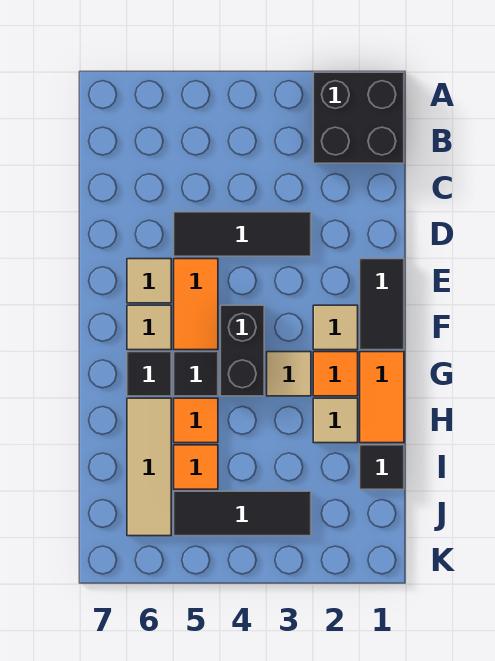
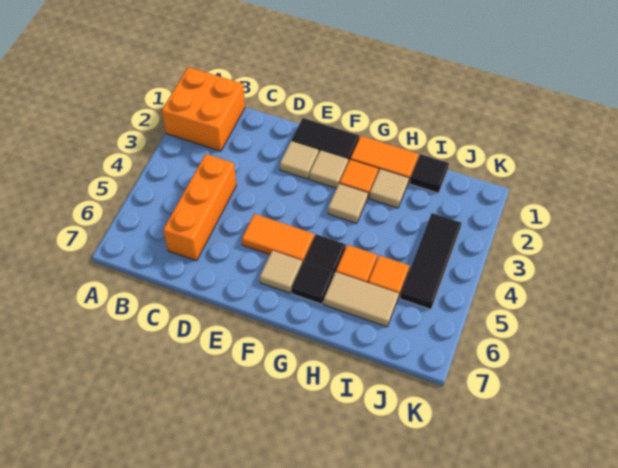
black brick A1:B2 level 1 -> orange brick A1:B2 level 1
none -> orange brick C4:C6 level 1
black tile D3:D5 level 1 -> none
tan tile E6 level 1 -> tan tile E2 level 1
black brick F4:G4 level 1 -> none
tan tile H6:J6 level 1 -> tan tile H6:I6 level 1

